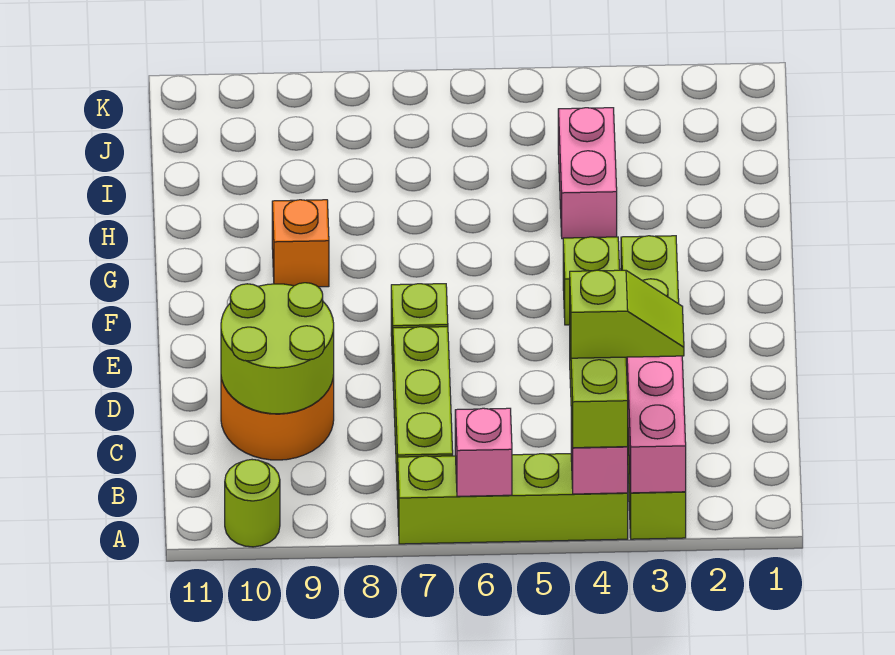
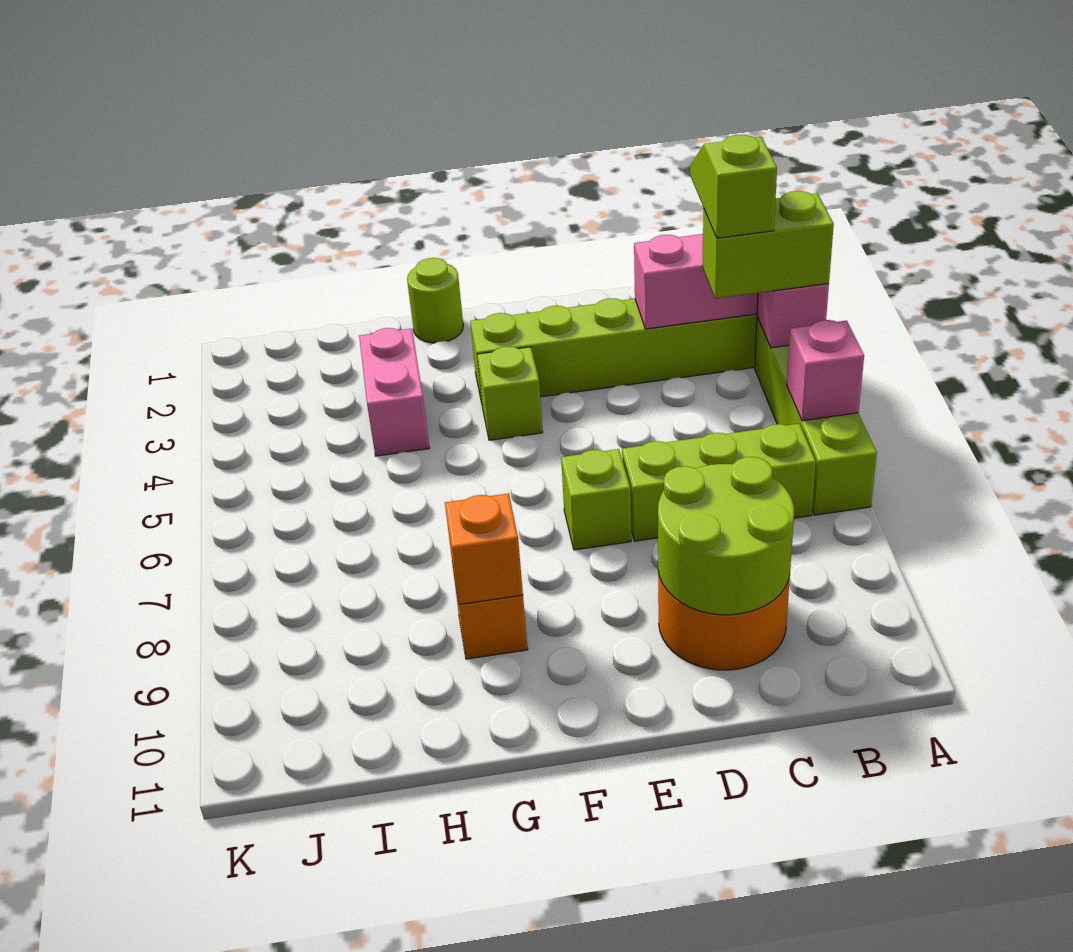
lime round brick A10 level 1 -> lime round brick G1 level 1
none -> orange brick G9 level 2
pink brick H4:I4 level 1 -> pink brick H3:H4 level 1

